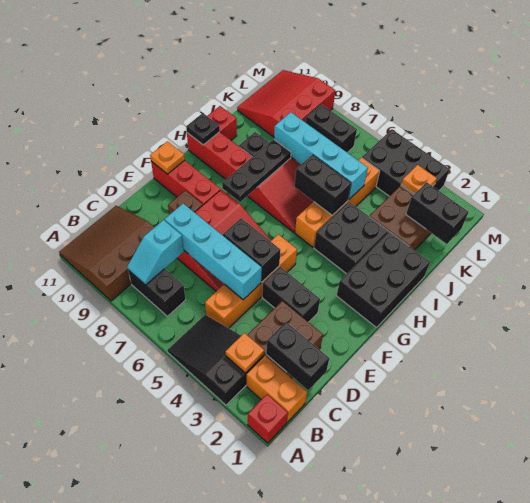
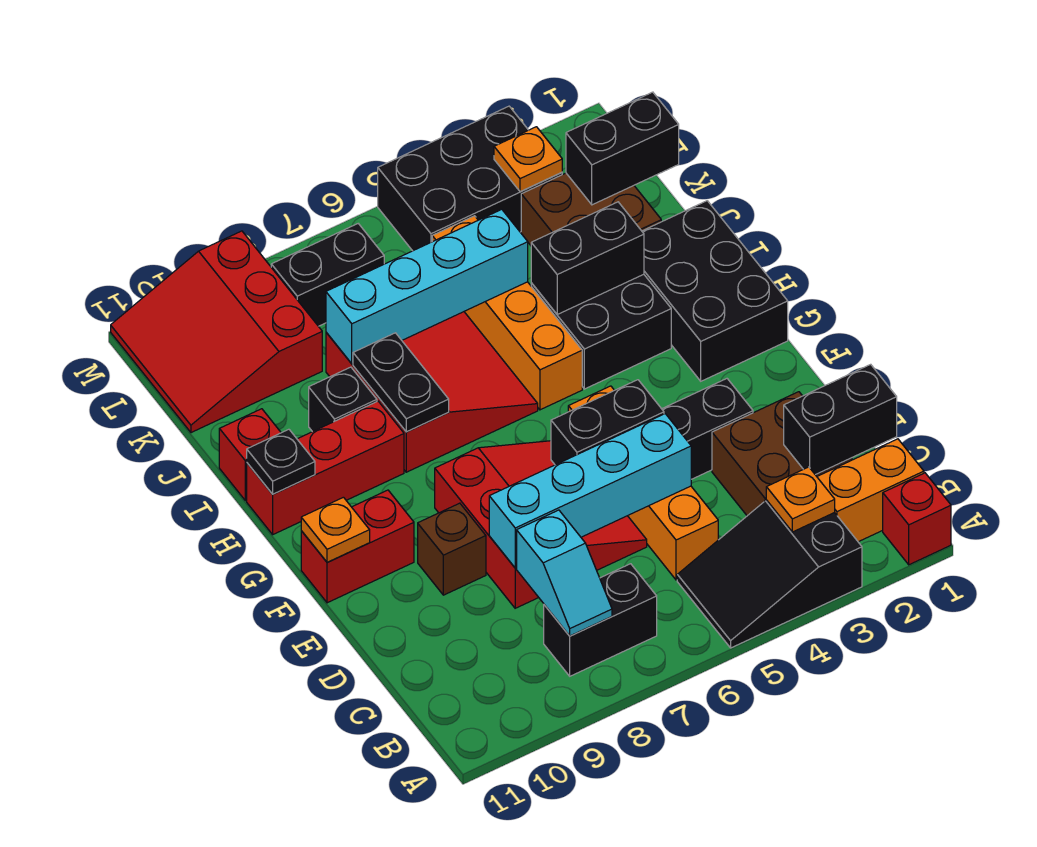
brown slope A9:C11 level 1 top 9 -> none
red brick F9:F11 level 1 -> red brick F10:F11 level 1
black plate G8:I8 level 2 -> black plate H8:I8 level 2
black brick I5:I6 level 2 -> black brick I3:I4 level 2

